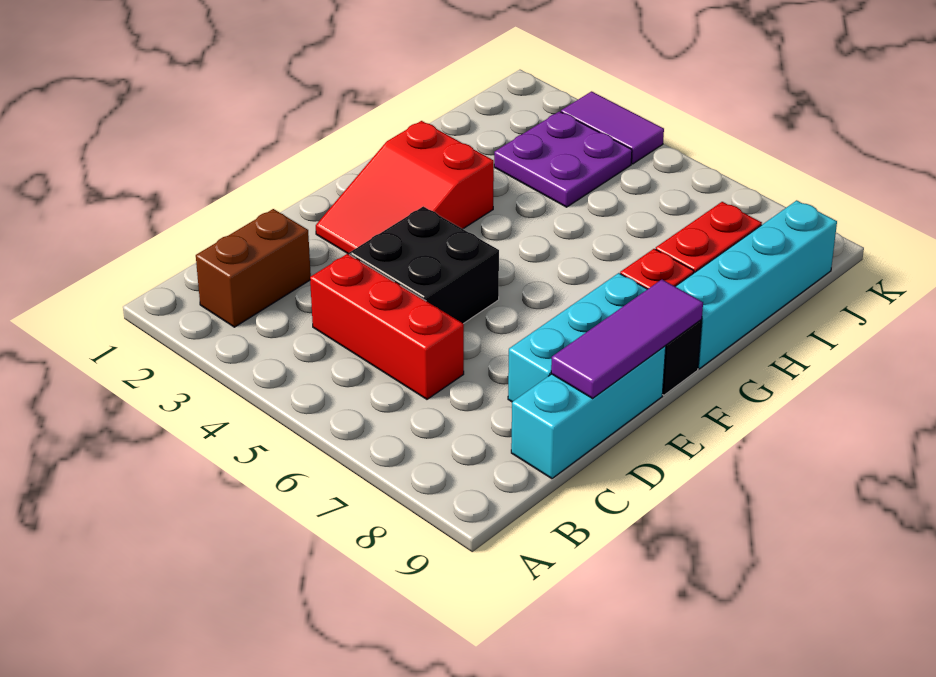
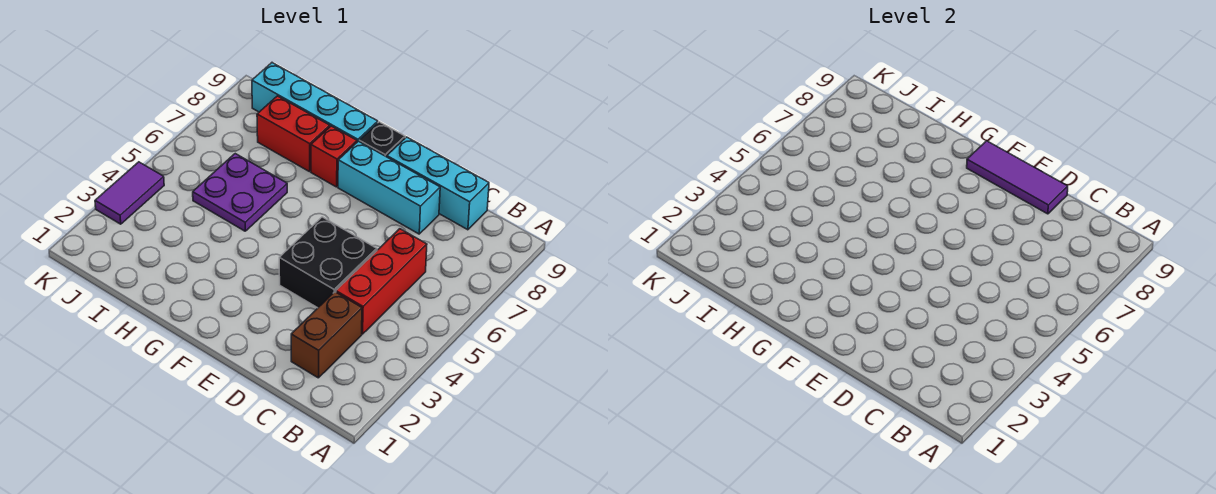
brown brick B2:C2 level 1 -> brown brick C2:C3 level 1
red slope E2:G3 level 1 top G -> none
purple plate I3:J4 level 1 -> purple plate H5:I6 level 1

